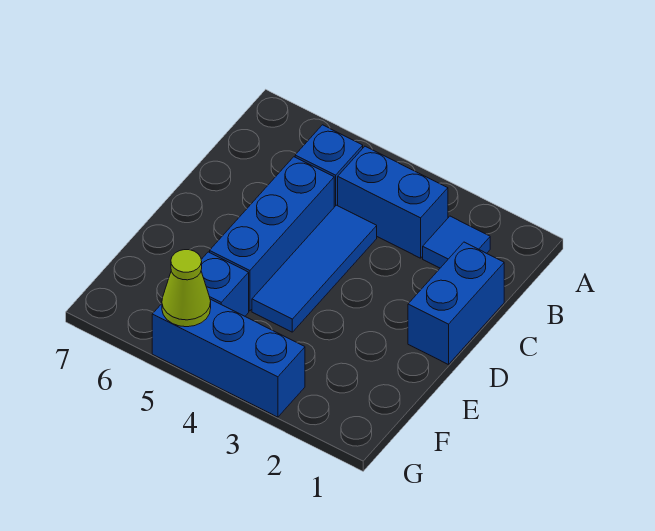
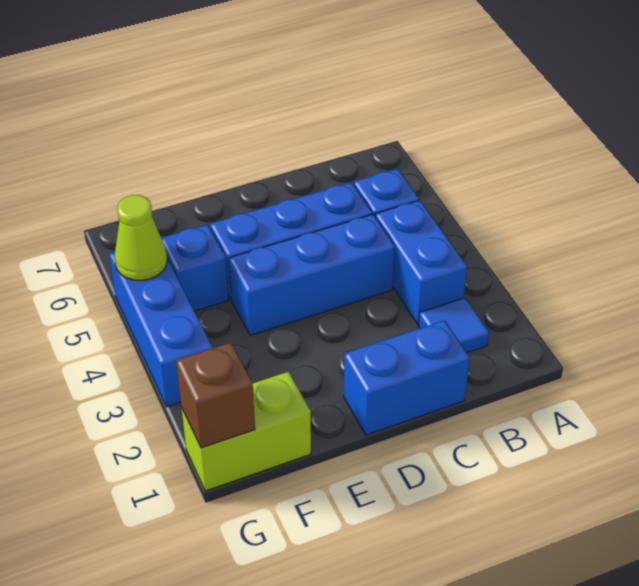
blue tile C4:E4 level 1 -> blue brick C4:E4 level 1
none -> lime brick F1:G1 level 1
none -> brown brick G1 level 2

